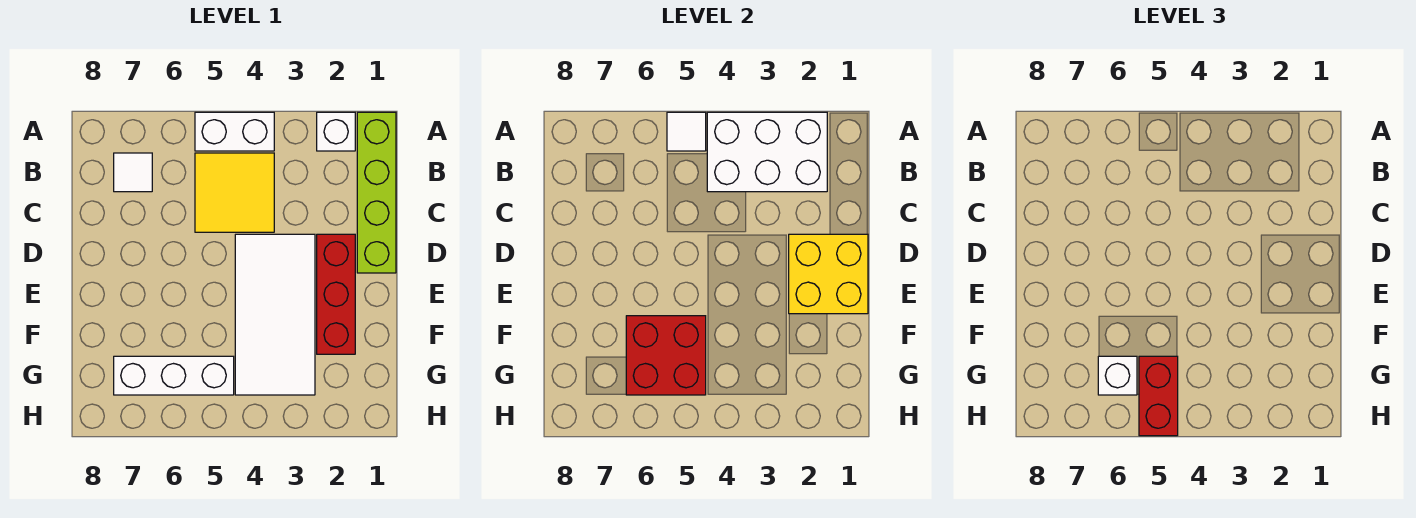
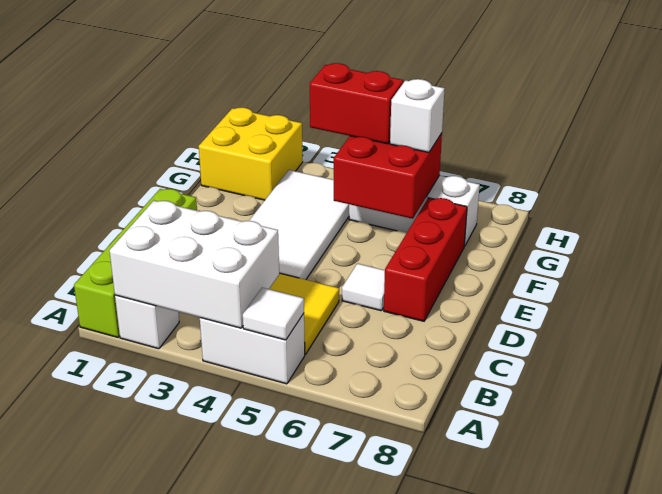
white tile B7 level 1 -> white tile D6 level 1
yellow brick D1:E2 level 2 -> yellow brick G1:H2 level 1
red brick D2:F2 level 1 -> red brick D7:F7 level 1
red brick G5:H5 level 3 -> red brick G4:G5 level 3

